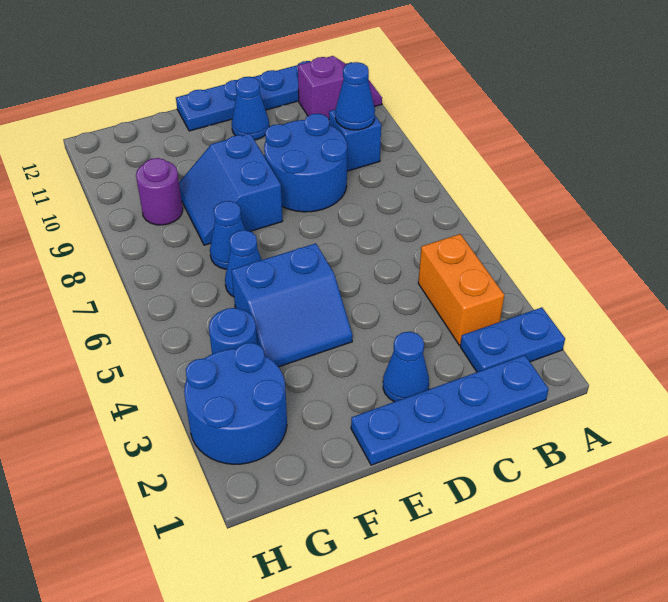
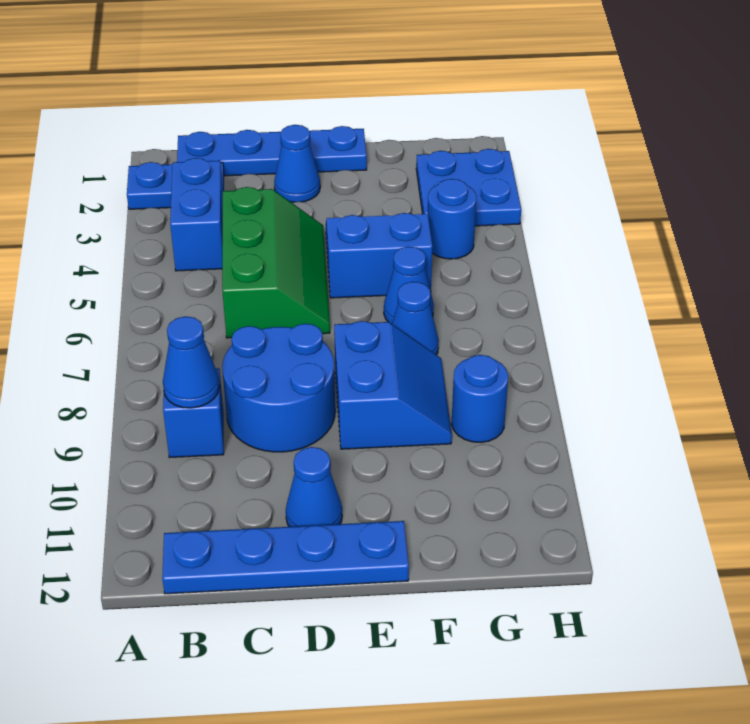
purple slope A11:B11 level 1 top B -> none
orange brick B3:B4 level 1 -> blue brick B3:B4 level 1
none -> green slope C4:D6 level 1 top C
blue round brick G2:H3 level 1 -> blue plate G2:H3 level 1
purple round brick G9 level 1 -> blue round brick G9 level 1

